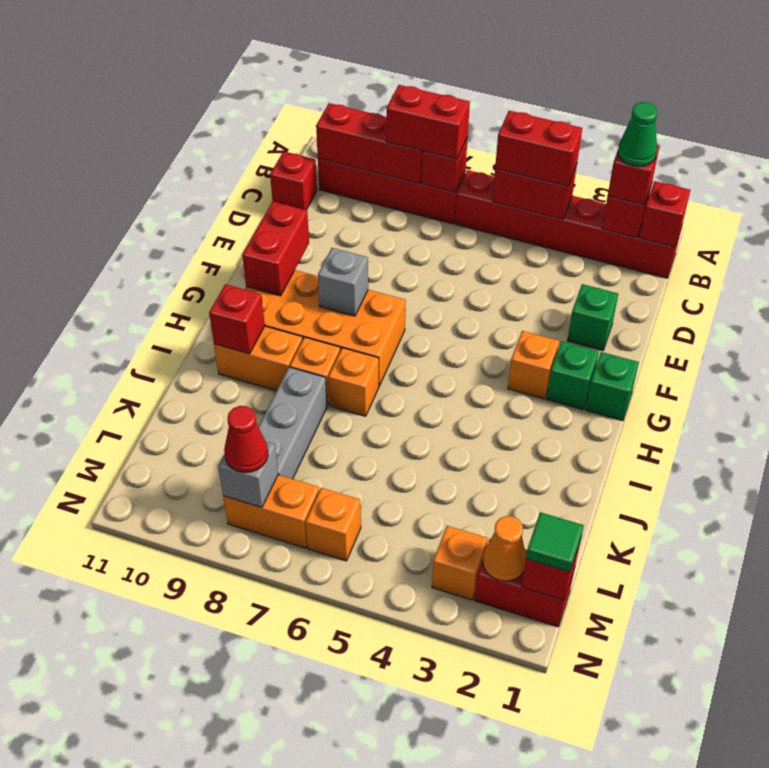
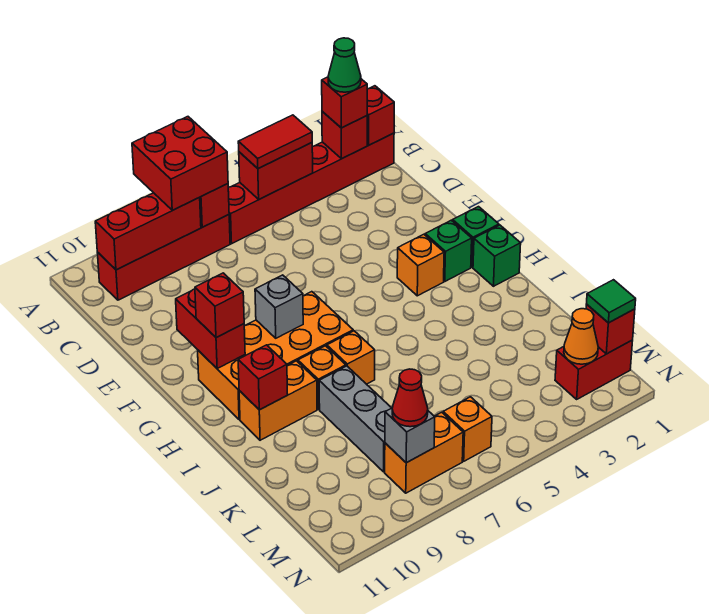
red brick B4:B5 level 3 -> red tile B4:B5 level 3
red brick B7:B8 level 3 -> red brick A7:B8 level 3
red brick C11 level 1 -> red brick G10 level 3
green brick E2 level 1 -> green brick H1 level 1
orange brick M3 level 1 -> none

